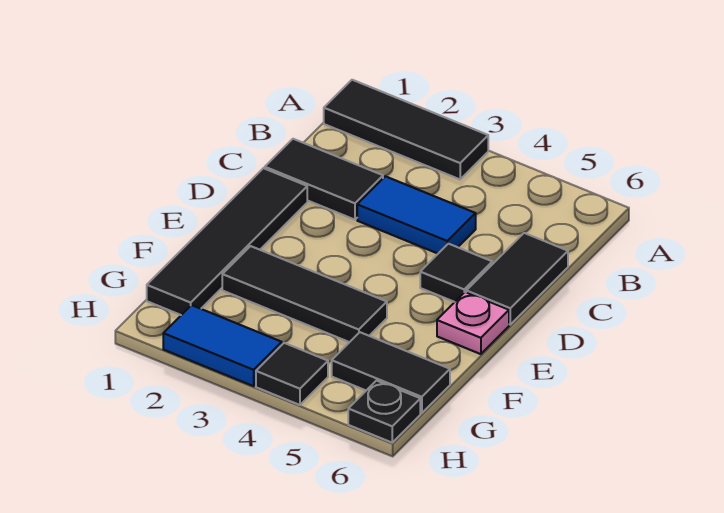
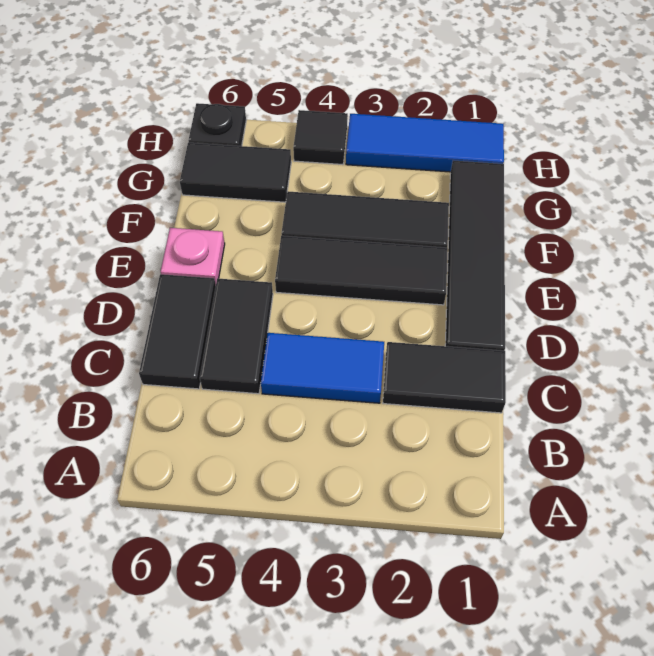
black tile A1:A3 level 1 -> black tile E2:E4 level 1
black tile D5 level 1 -> black tile C5:D5 level 1
blue tile H2:H3 level 1 -> blue tile H1:H3 level 1

